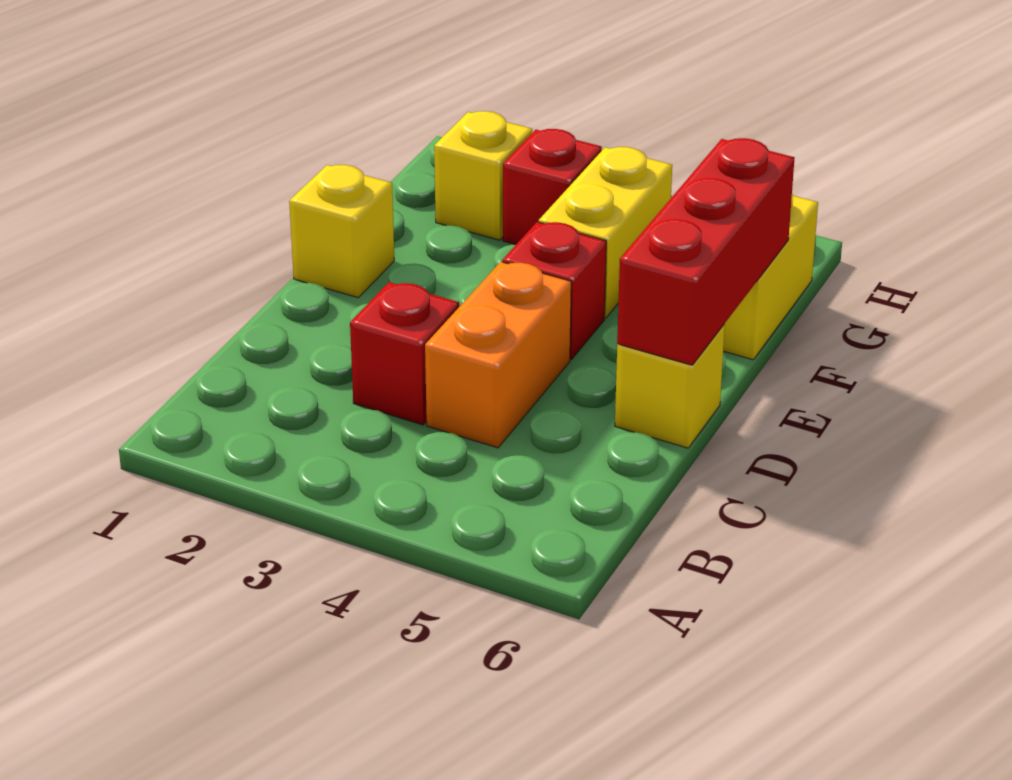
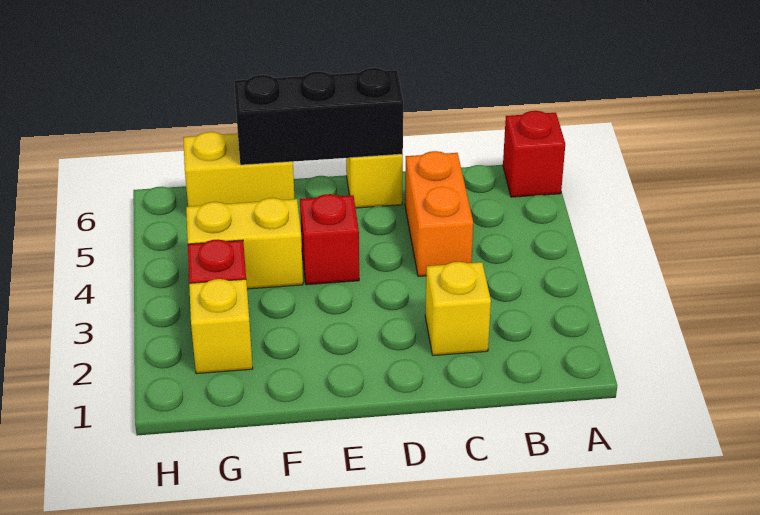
red brick C3 level 1 -> red brick A6 level 1
orange brick C4:D4 level 1 -> orange brick C4:C5 level 1
red brick D6:F6 level 2 -> black brick D6:F6 level 2
yellow brick E1 level 1 -> yellow brick C2 level 1

